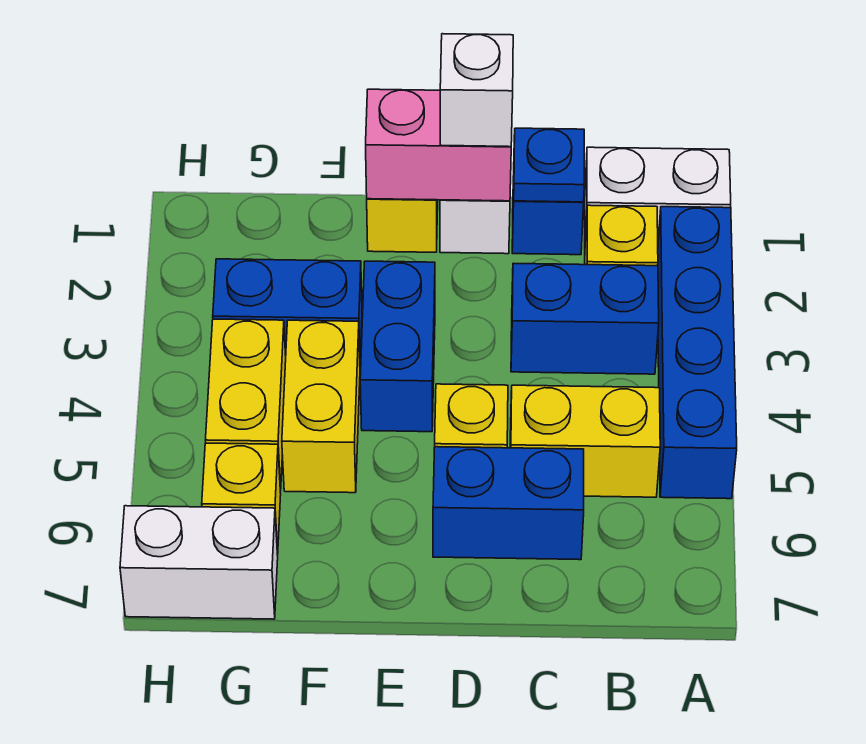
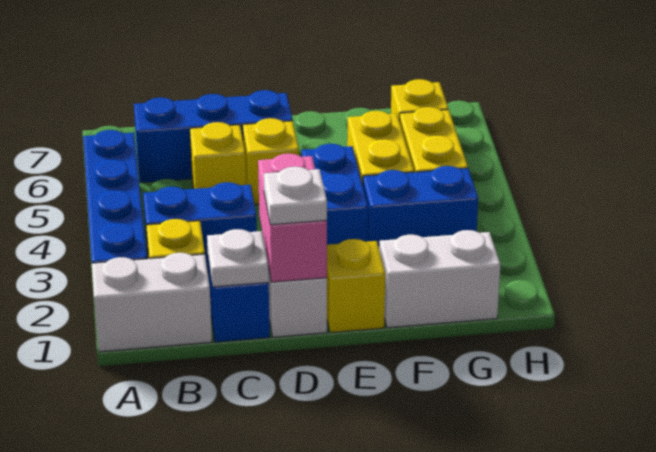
yellow brick B5:C5 level 1 -> yellow brick C5 level 1
blue plate C1 level 2 -> white plate C1 level 2
blue brick C6:D6 level 1 -> blue brick B6:D6 level 1
pink brick D1:E1 level 2 -> pink brick D1:D2 level 2
white brick D1 level 3 -> white plate D1 level 3
white brick G7:H7 level 1 -> white brick F1:G1 level 1

